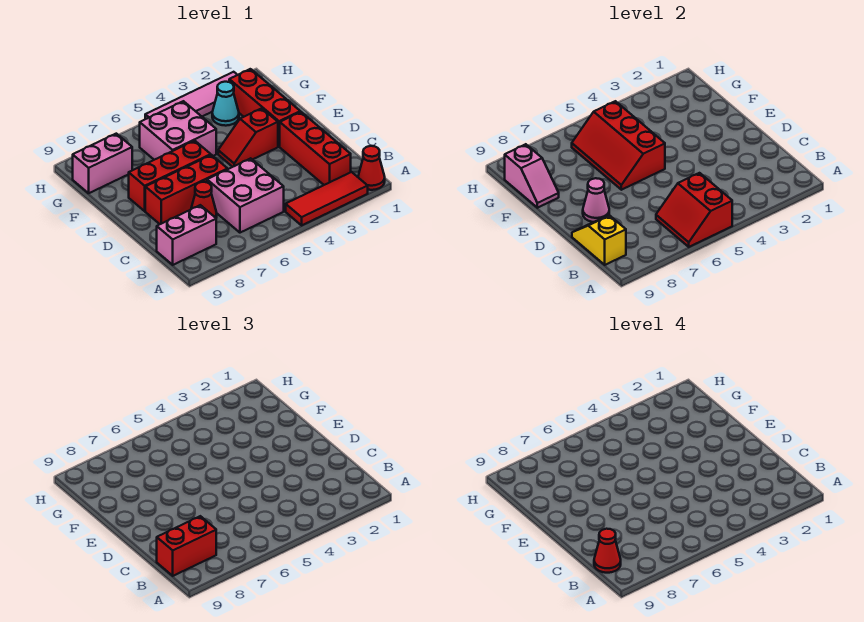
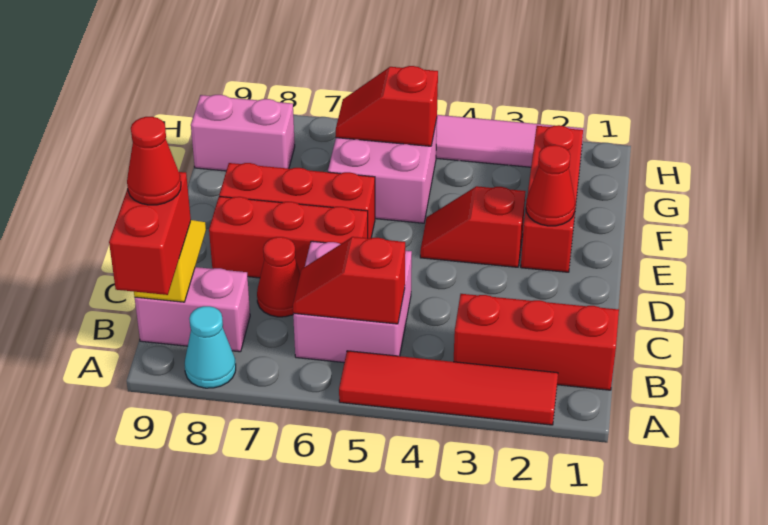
red cone A1 level 1 -> red cone E2 level 2
red tile A2:A4 level 1 -> red tile A2:A5 level 1
red slope A5:B6 level 2 top 5 -> red slope B5:B6 level 2 top 5
red brick B2:D2 level 1 -> red brick B1:B3 level 1
red brick B8:B9 level 3 -> red brick A9:B9 level 3
pink cone D8 level 2 -> none
red slope E5:G6 level 2 top 5 -> red slope G5:G6 level 2 top 5
pink slope F9:G9 level 2 top G -> none
cyan cone G3 level 1 -> cyan cone A8 level 1

